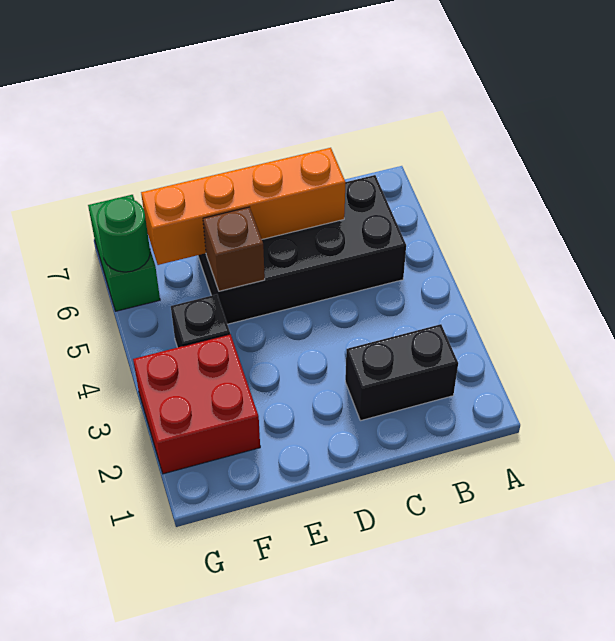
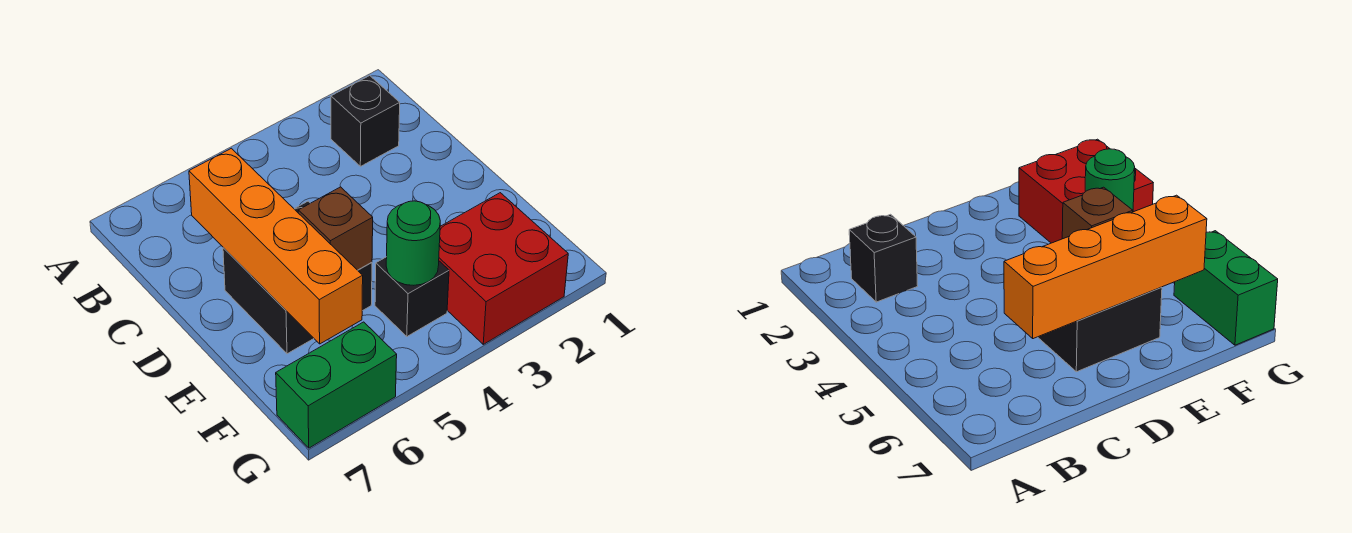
black brick B2:C2 level 1 -> black brick B2 level 1
black brick B5:E6 level 1 -> black brick D5:E6 level 1
green round brick G6 level 2 -> green round brick F4 level 2

